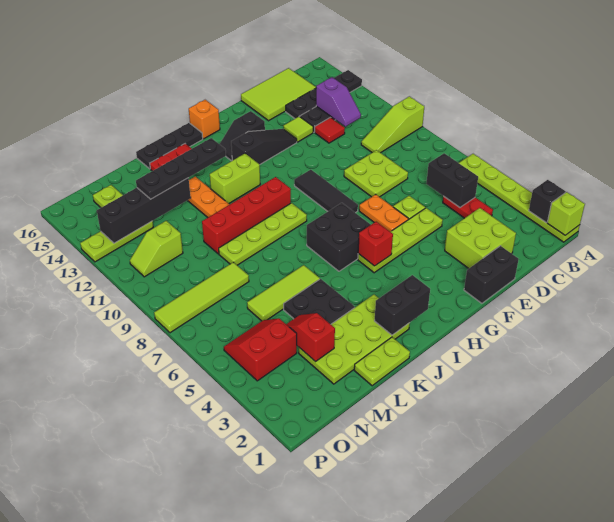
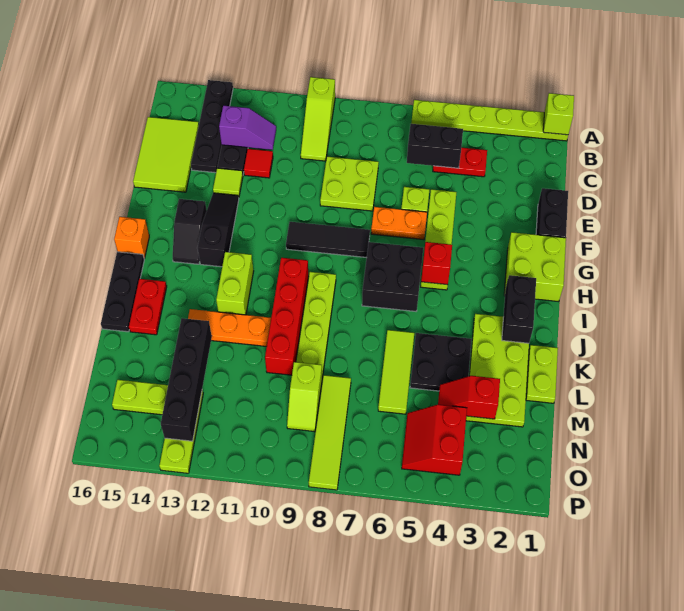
black brick A2 level 2 -> none
lime brick D2:E3 level 1 -> lime brick G1:H2 level 1
black plate J13:M13 level 3 -> none
lime slope N11:O11 level 1 top N -> lime slope M9:N9 level 1 top M

